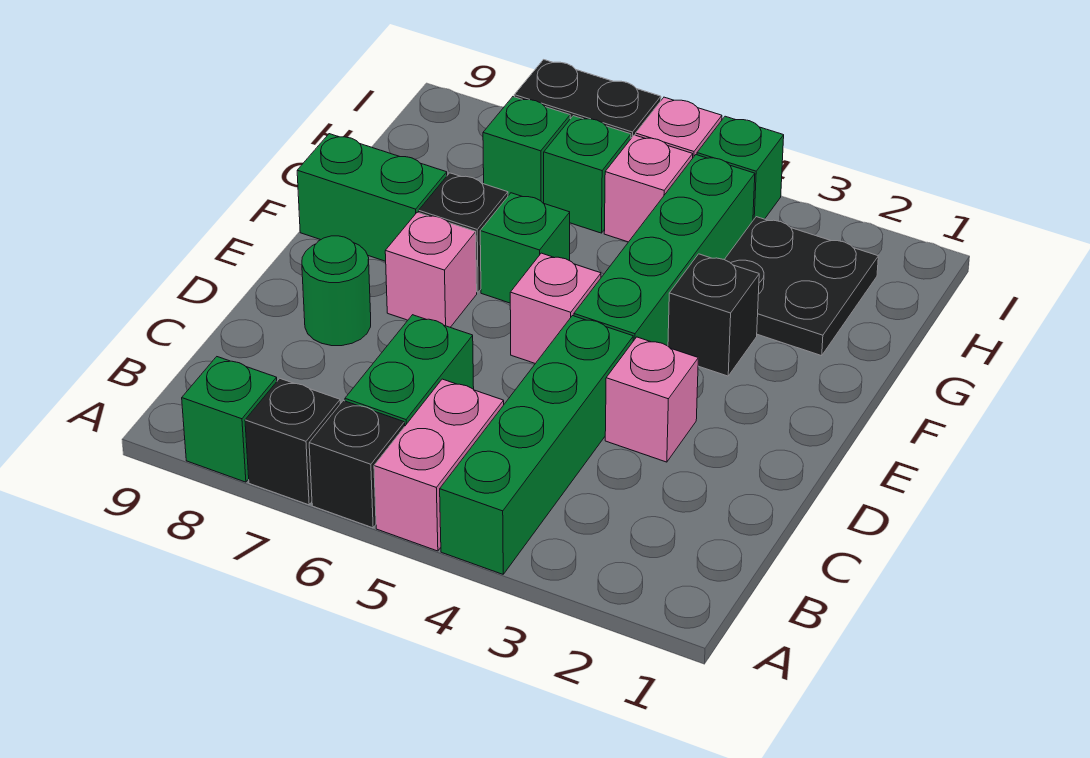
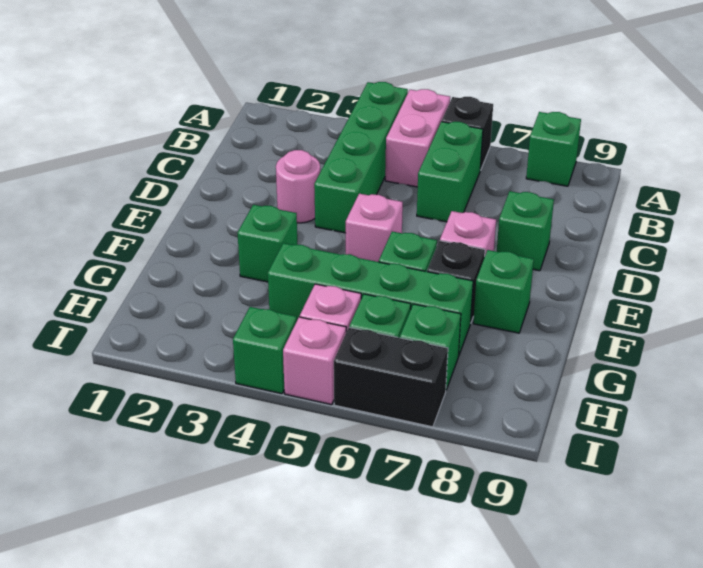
black brick A7 level 1 -> none
pink brick D3 level 1 -> pink round brick D3 level 1
green round brick D8 level 1 -> green brick D8 level 1
green brick E4:H4 level 1 -> green brick G4:G7 level 1
black brick F3 level 1 -> green brick F3 level 1
green brick F8:F9 level 1 -> green brick F8 level 1
black plate G2:H3 level 1 -> none

